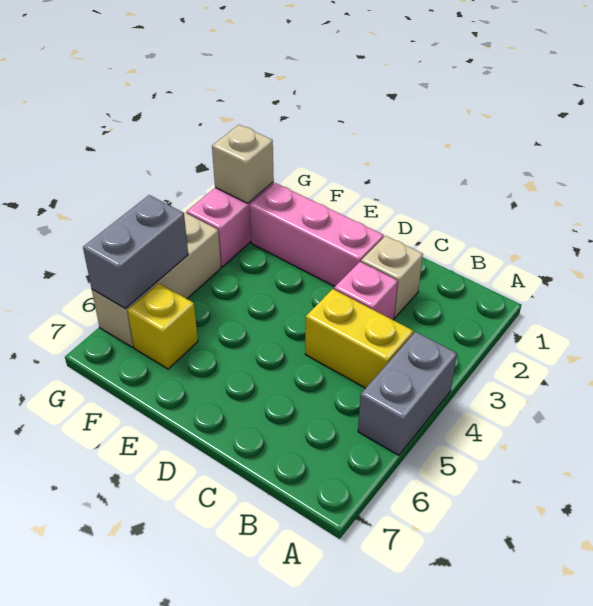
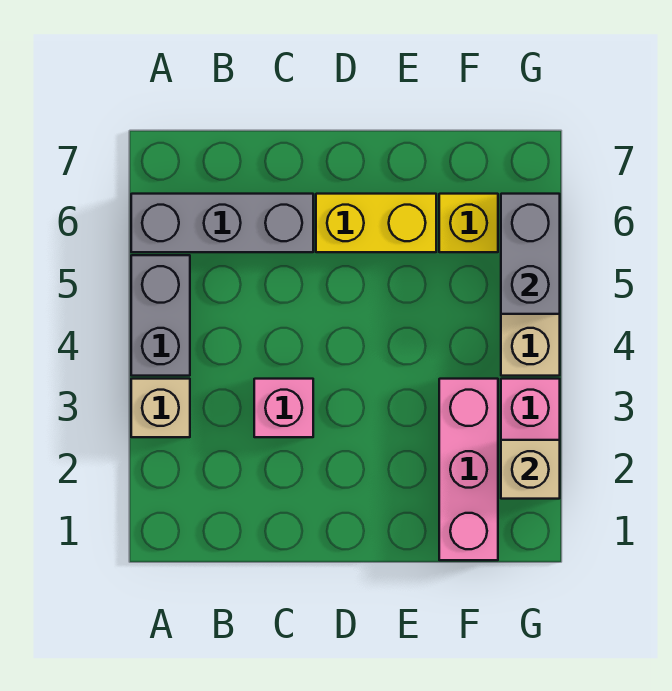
none -> grey brick A6:C6 level 1
yellow brick B4:C4 level 1 -> yellow brick D6:E6 level 1
tan brick C2 level 1 -> tan brick A3 level 1
pink brick D2:F2 level 1 -> pink brick F1:F3 level 1

